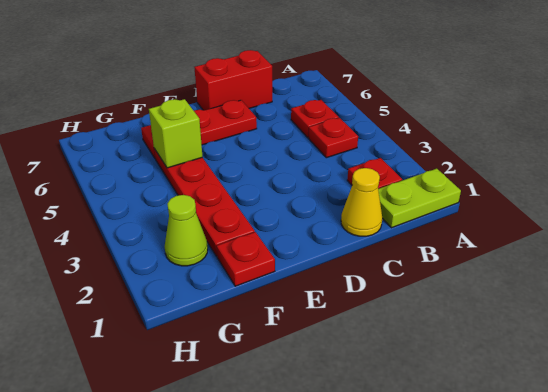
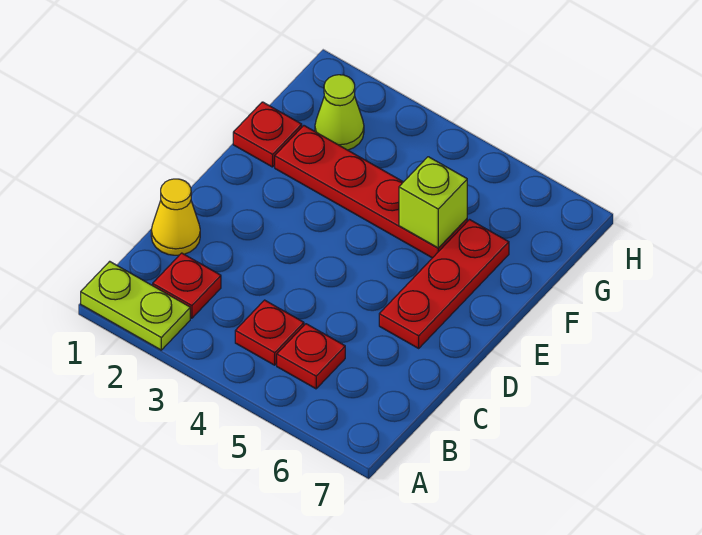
lime plate A1:B1 level 1 -> lime plate A1:A2 level 1
red brick C7:D7 level 1 -> none

